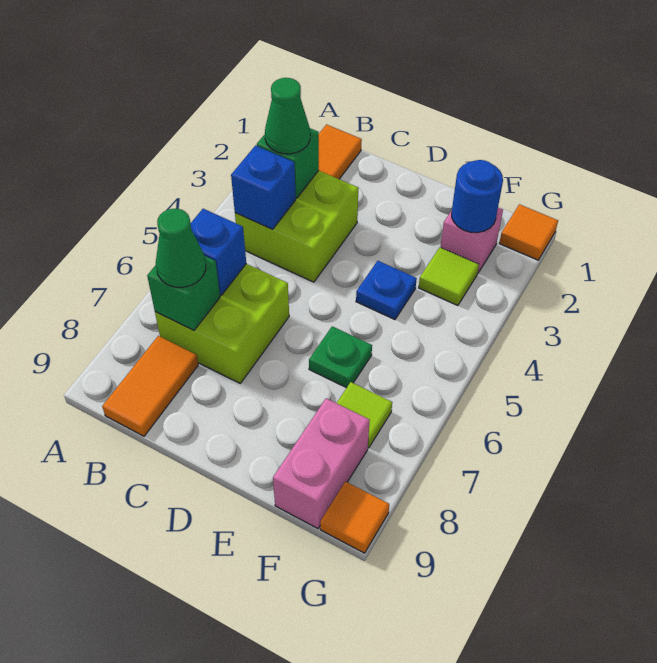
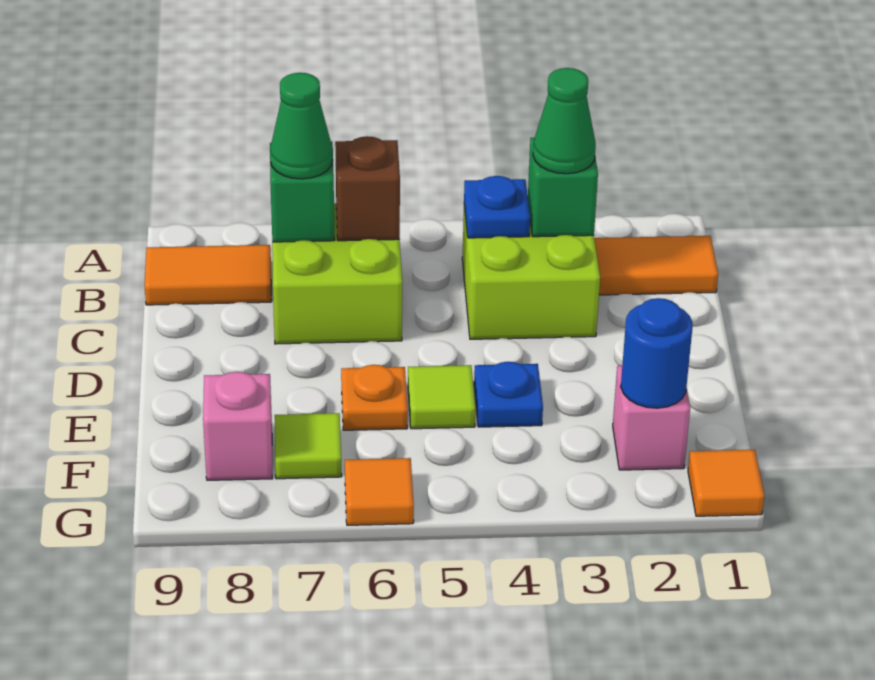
blue brick B4 level 2 -> blue plate B4 level 2
blue brick B6 level 2 -> brown brick B6 level 2
green plate E6 level 1 -> orange plate E6 level 1
lime tile F3 level 1 -> lime tile E5 level 1
pink brick F8:F9 level 1 -> pink brick F8 level 1
orange tile G9 level 1 -> orange tile G6 level 1

